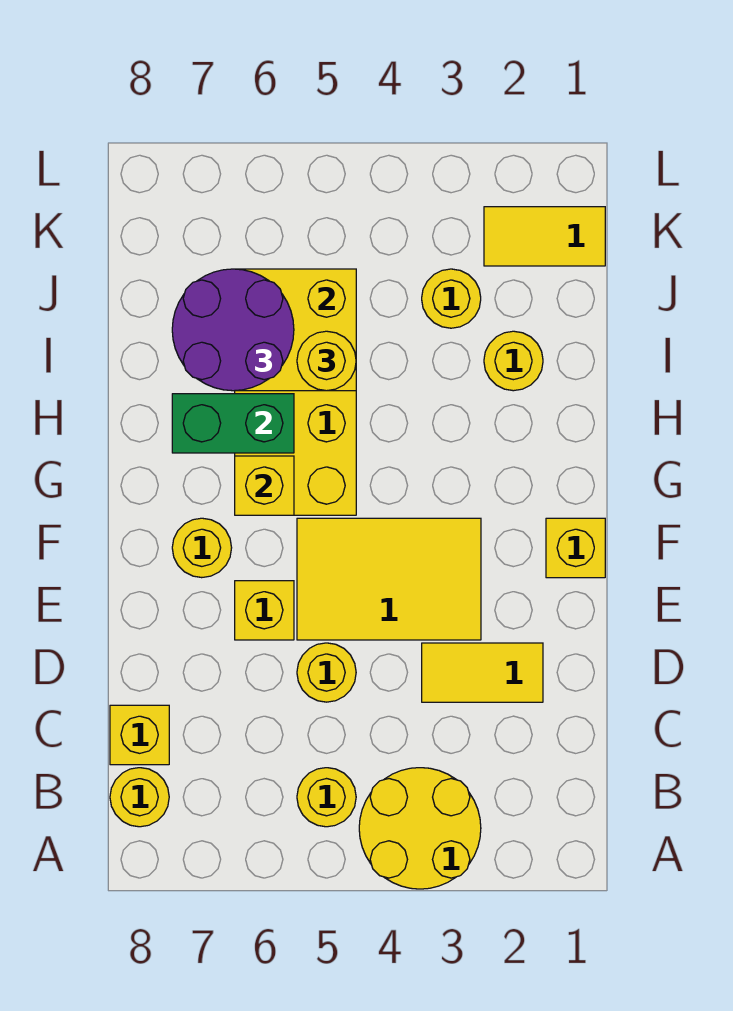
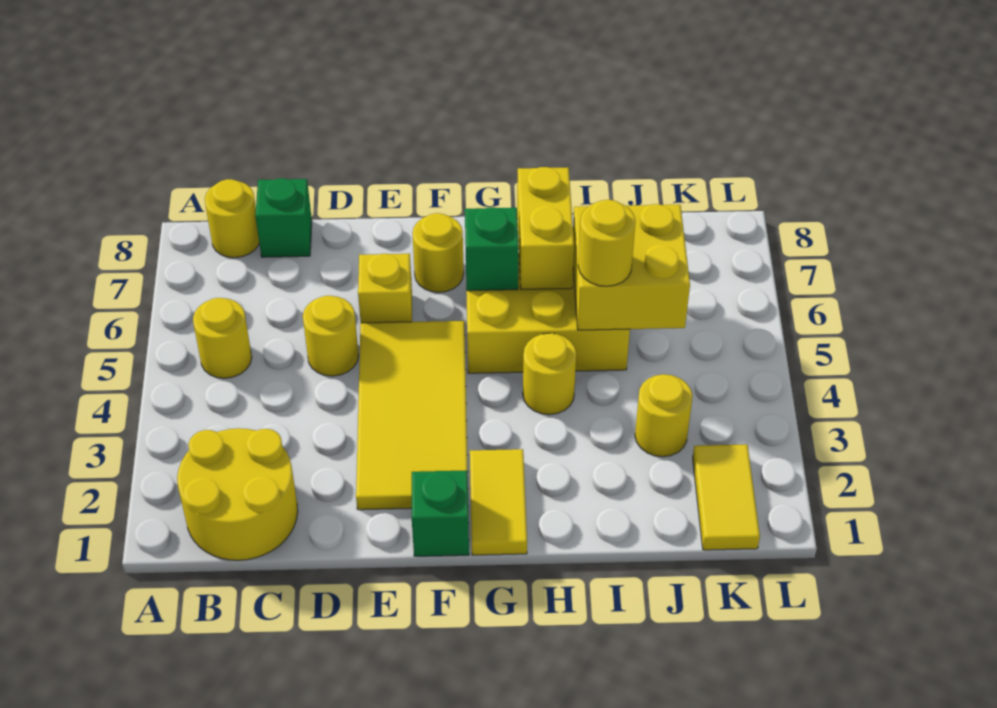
yellow round brick A3:B4 level 1 -> yellow round brick B1:C2 level 1
yellow brick C8 level 1 -> green brick C8 level 1
yellow tile D2:D3 level 1 -> yellow tile G1:G2 level 1
yellow tile E3:F5 level 1 -> yellow tile E2:F5 level 1
yellow brick F1 level 1 -> green brick F1 level 1
yellow brick G6 level 2 -> green brick G6 level 2
green brick H6:H7 level 2 -> yellow brick H6:H7 level 2
yellow round brick I2 level 1 -> yellow round brick H4 level 1
purple round brick I6:J7 level 3 -> none

